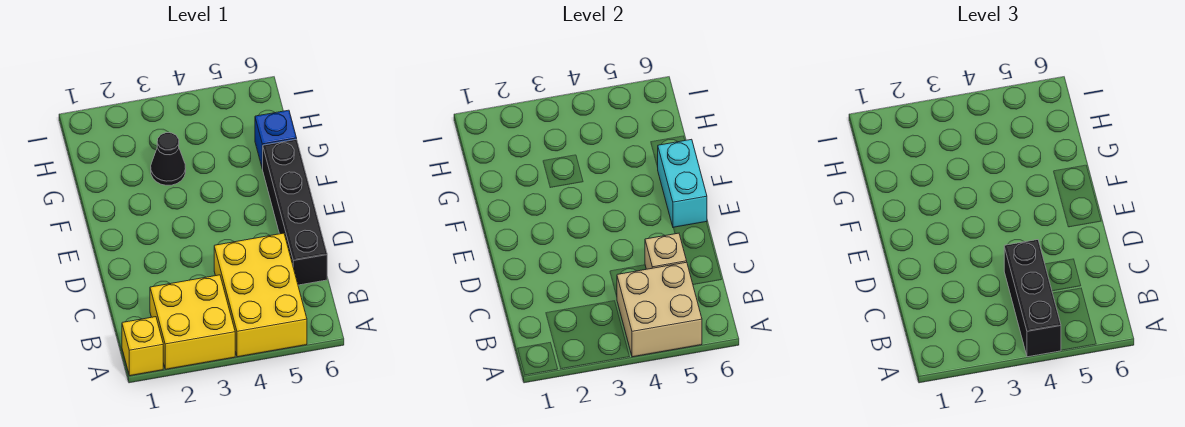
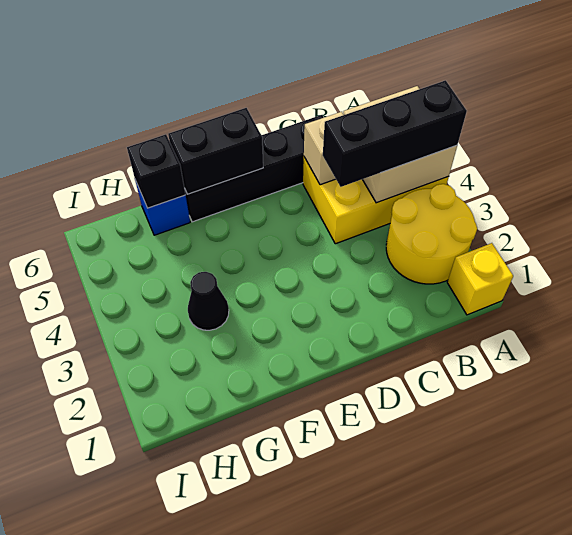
yellow brick A2:B3 level 1 -> yellow round brick A2:B3 level 1
cyan brick E6:F6 level 2 -> black brick E6:F6 level 2
none -> black brick G6 level 2

